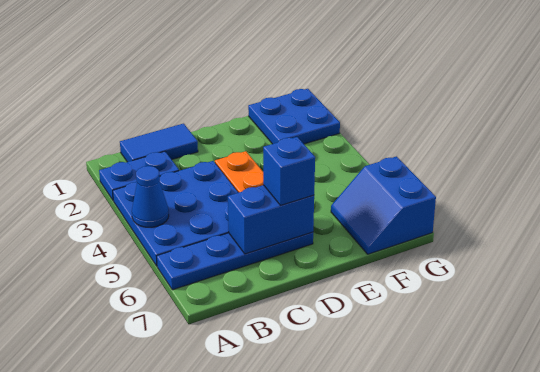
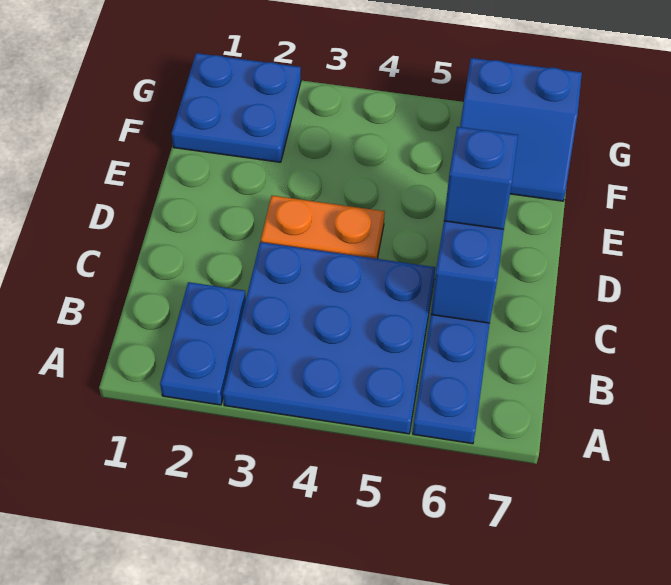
blue cone A4 level 2 -> none
blue tile B1:C1 level 1 -> none

